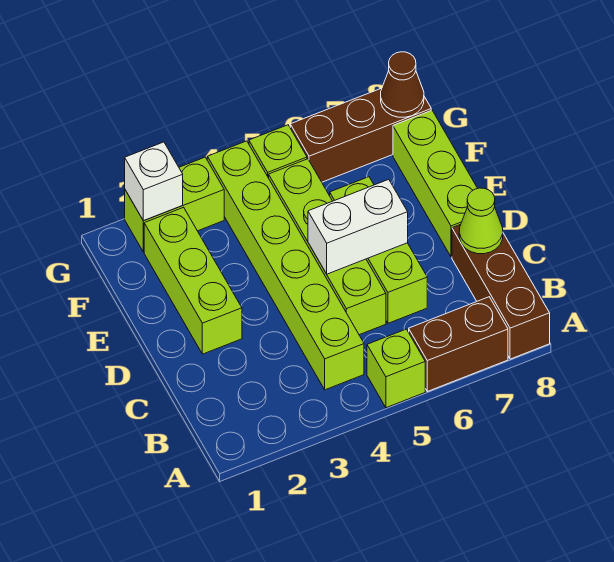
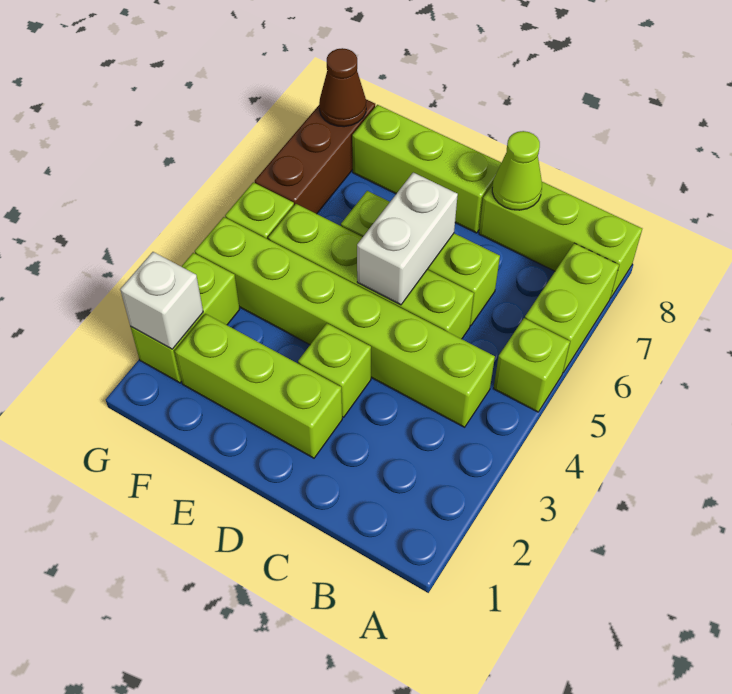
brown brick A6:A7 level 1 -> lime brick A6:A7 level 1
brown brick A8:C8 level 1 -> lime brick A8:C8 level 1
none -> lime brick D3 level 1

